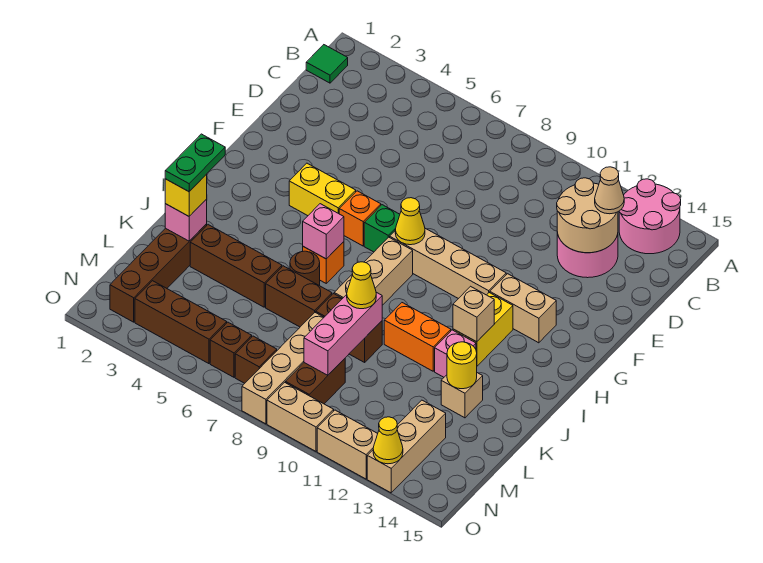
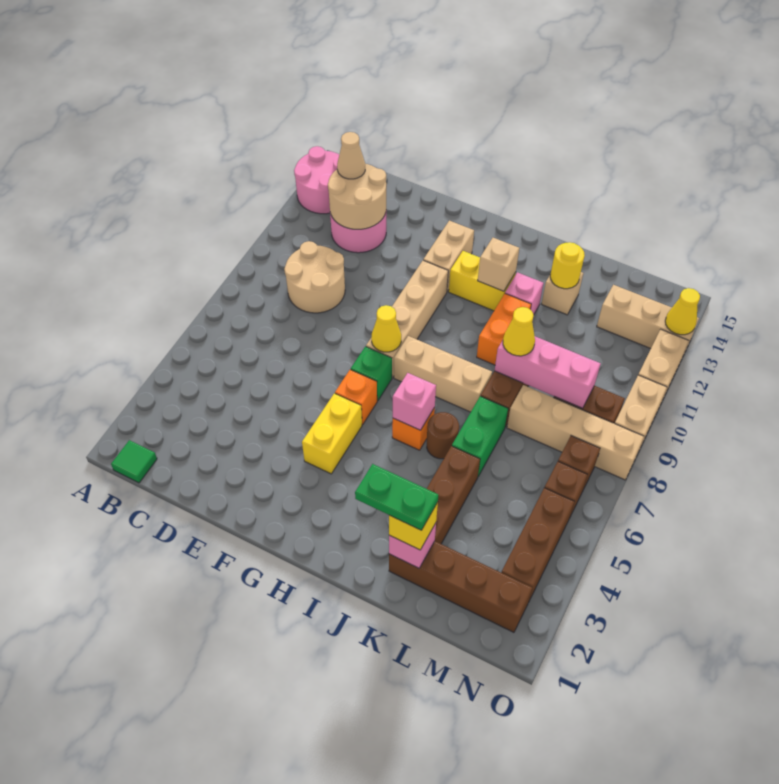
none -> tan round brick C9:D10 level 1
brown brick K6:K7 level 1 -> green brick K6:K7 level 1

